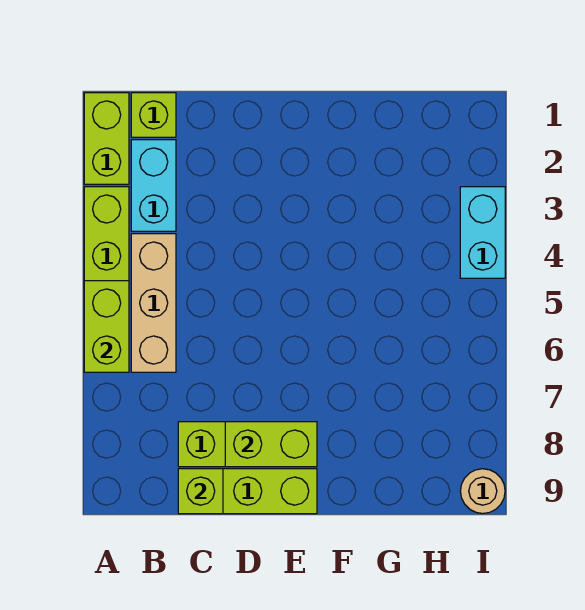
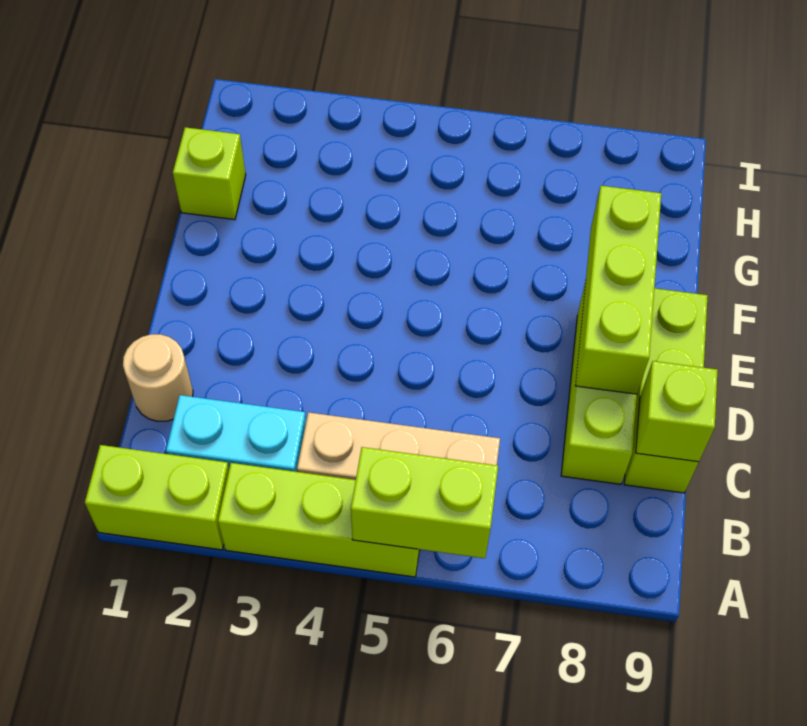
lime brick B1 level 1 -> lime brick G1 level 1
lime brick D8:E8 level 2 -> lime brick D8:F8 level 2
cyan brick I3:I4 level 1 -> none
tan round brick I9 level 1 -> tan round brick C1 level 1

